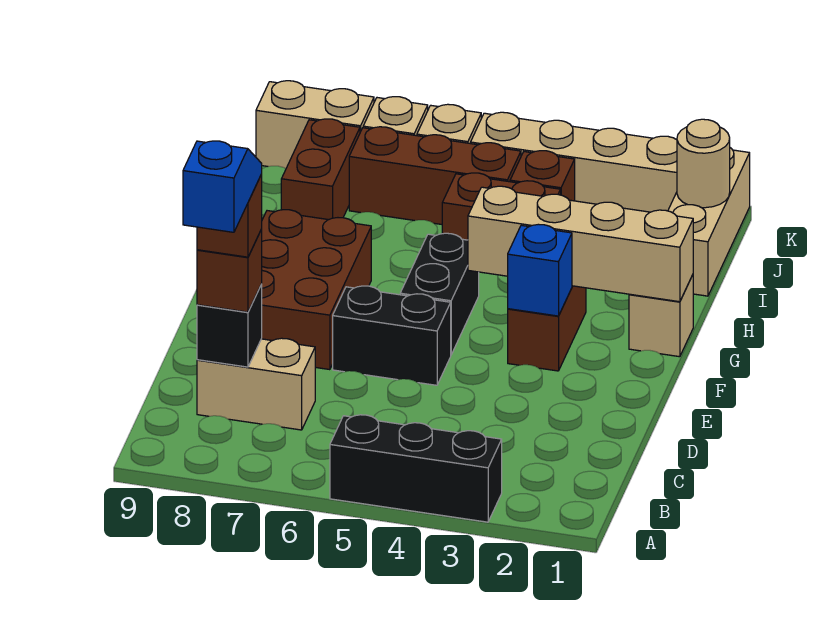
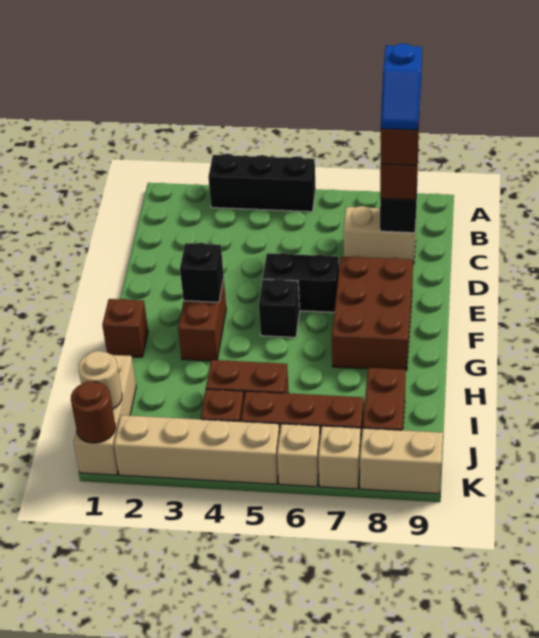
blue brick F3 level 2 -> black brick F3 level 2
black brick F5:G5 level 1 -> black brick F5 level 1
tan brick G1 level 1 -> brown brick G1 level 1
tan brick G1:G4 level 2 -> none
none -> brown round brick K1 level 2

